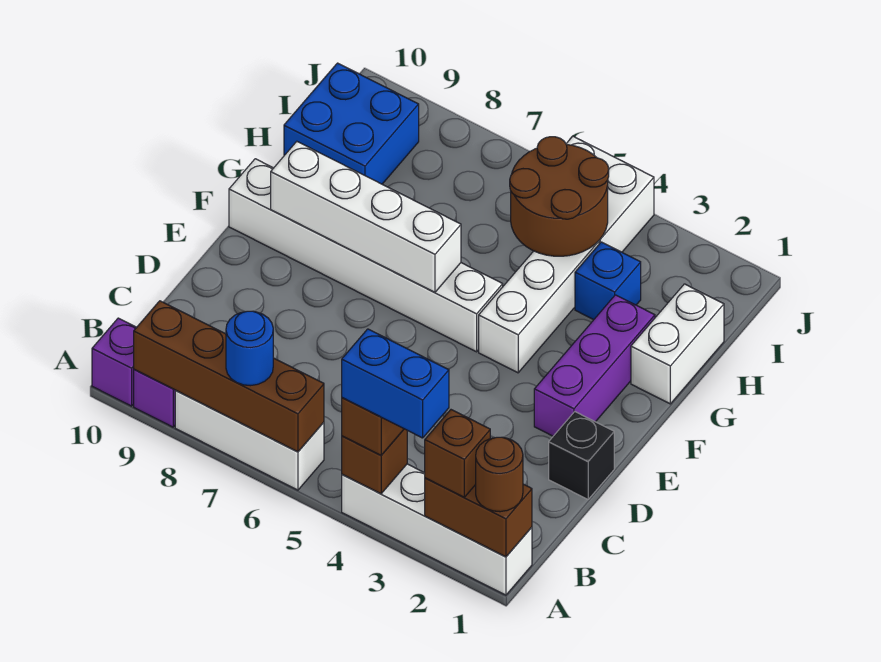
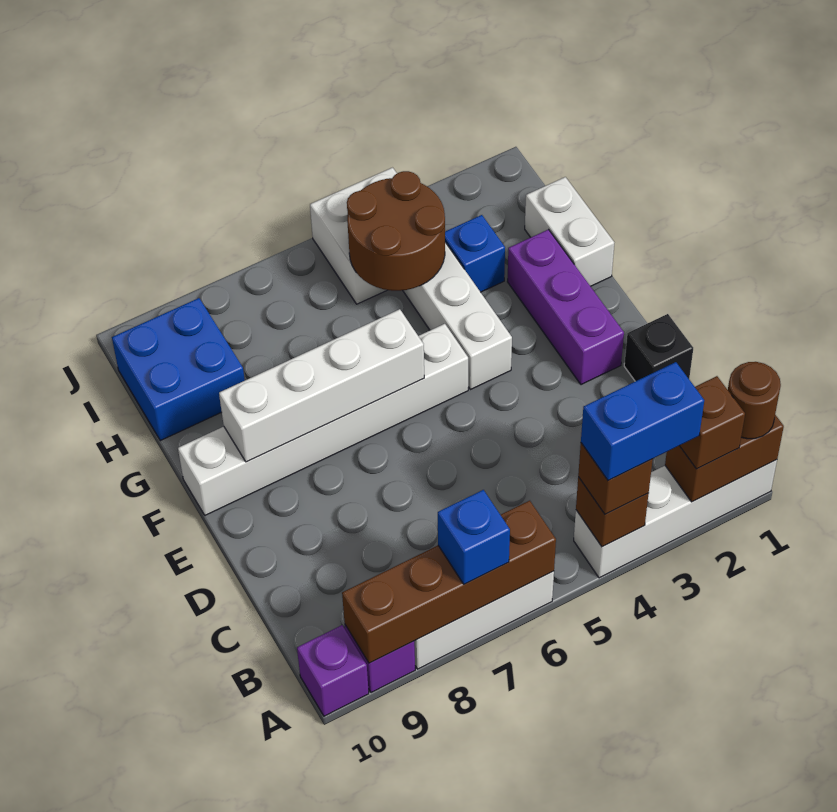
blue round brick A7 level 3 -> blue brick A7 level 3

